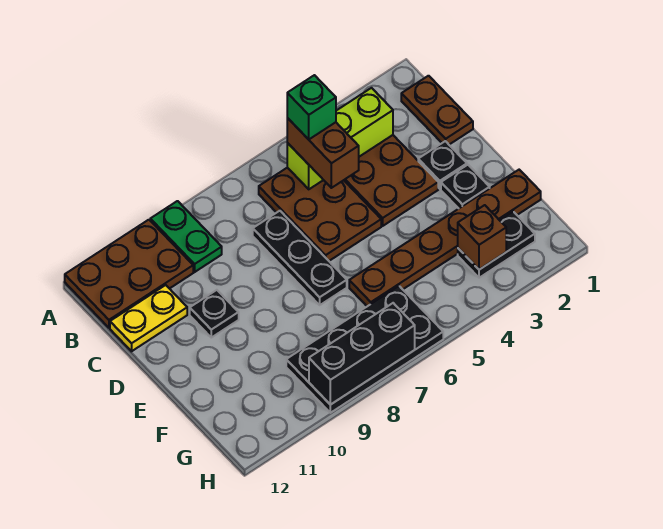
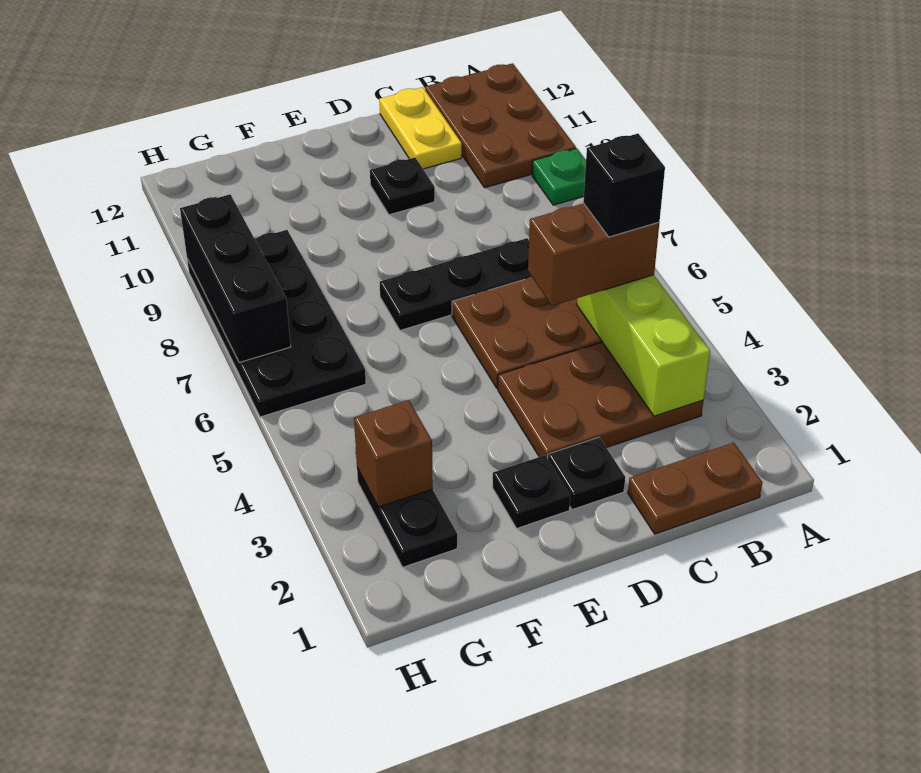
green plate A9:B9 level 1 -> green plate A9 level 1
green brick B5 level 4 -> black brick B5 level 4
brown plate F1:F6 level 1 -> none

